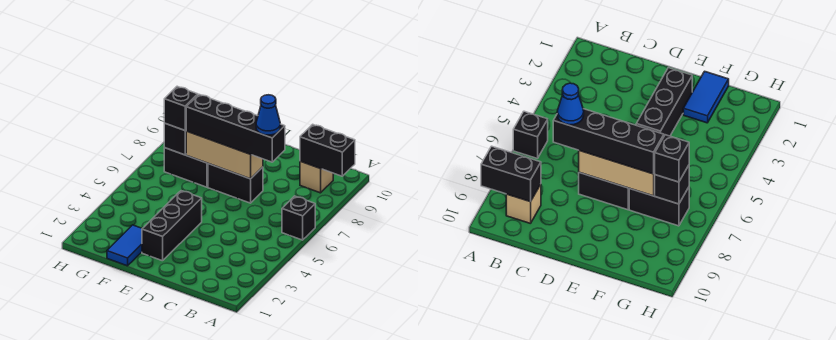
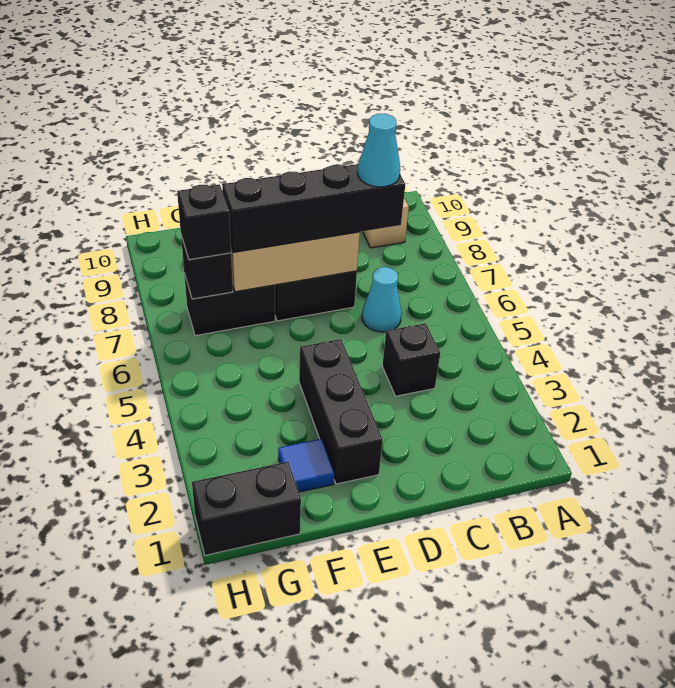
black brick A6 level 1 -> black brick C4 level 1
black brick A9:B9 level 2 -> black brick G1:H1 level 1
none -> cyan cone C6 level 1
blue cone C7 level 4 -> cyan cone C7 level 4
blue tile F1:F2 level 1 -> blue tile F2 level 1

